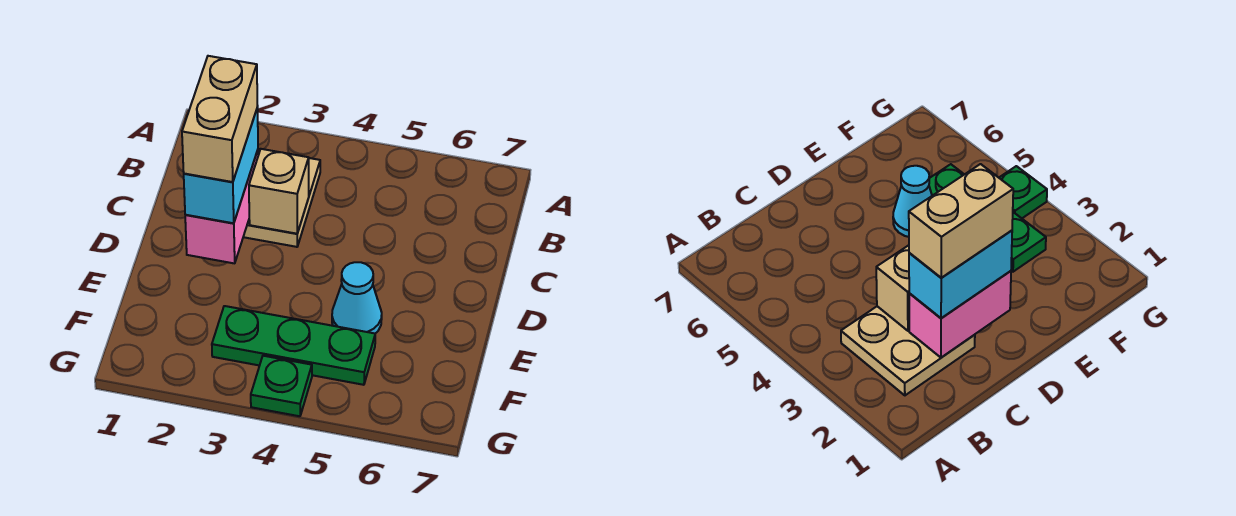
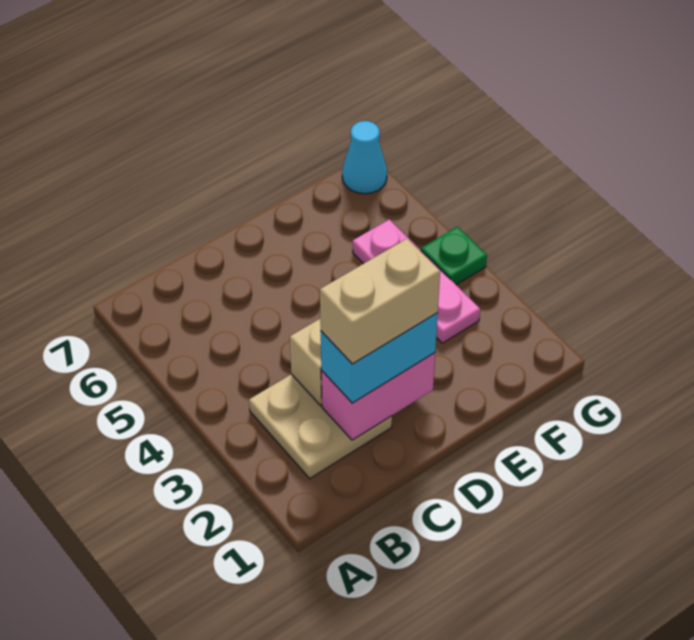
cyan cone E5 level 1 -> cyan cone G7 level 1
green plate F3:F5 level 1 -> pink plate F3:F5 level 1

